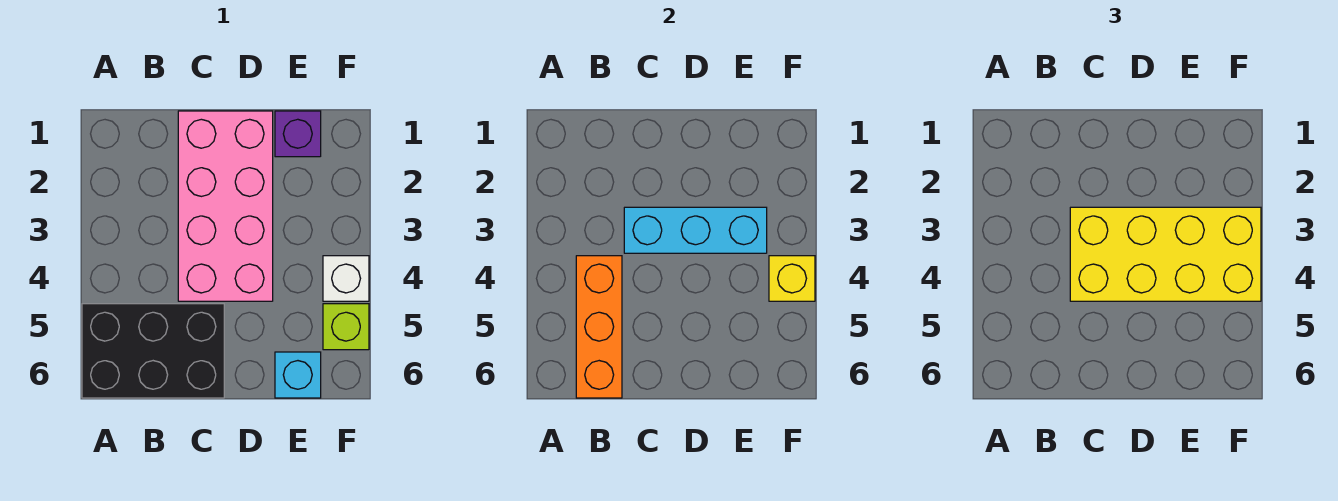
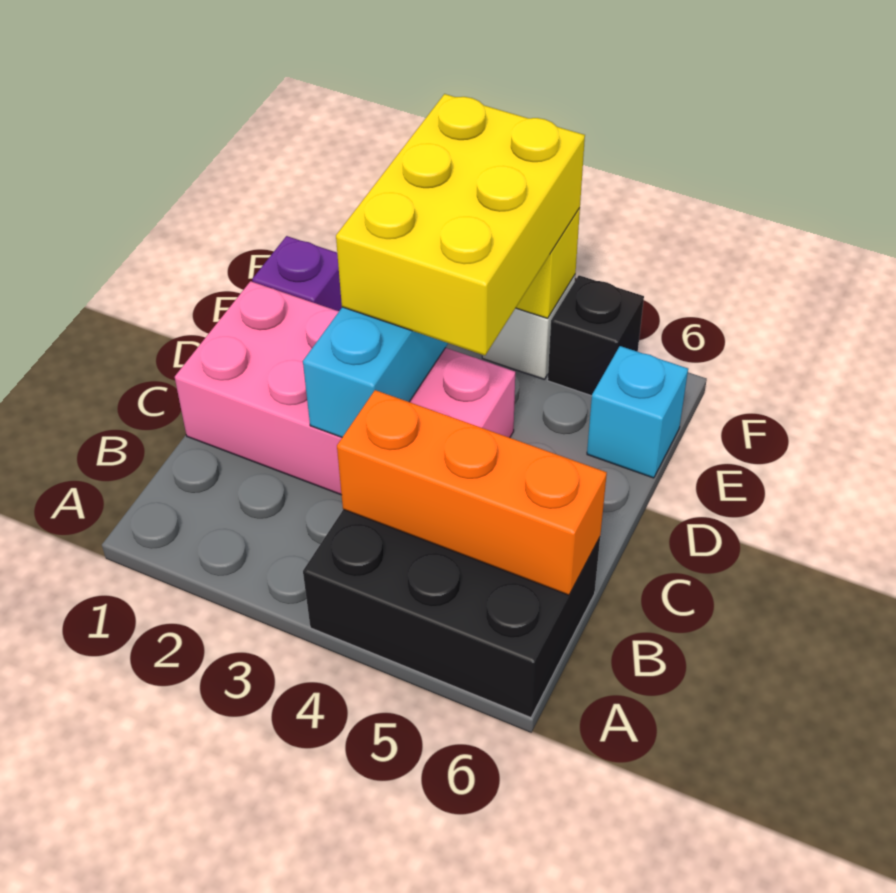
black brick A5:C6 level 1 -> black brick A4:B6 level 1
yellow brick C3:F4 level 3 -> yellow brick D3:F4 level 3
lime brick F5 level 1 -> black brick F5 level 1

